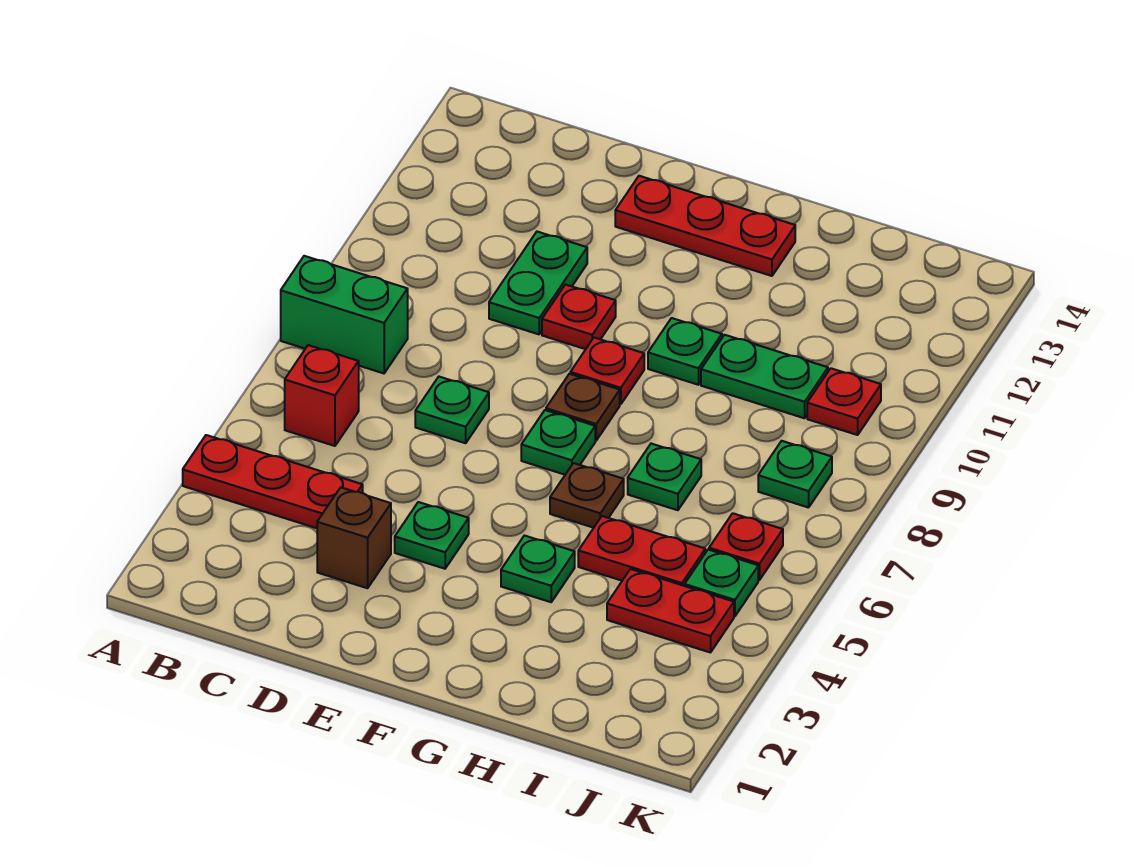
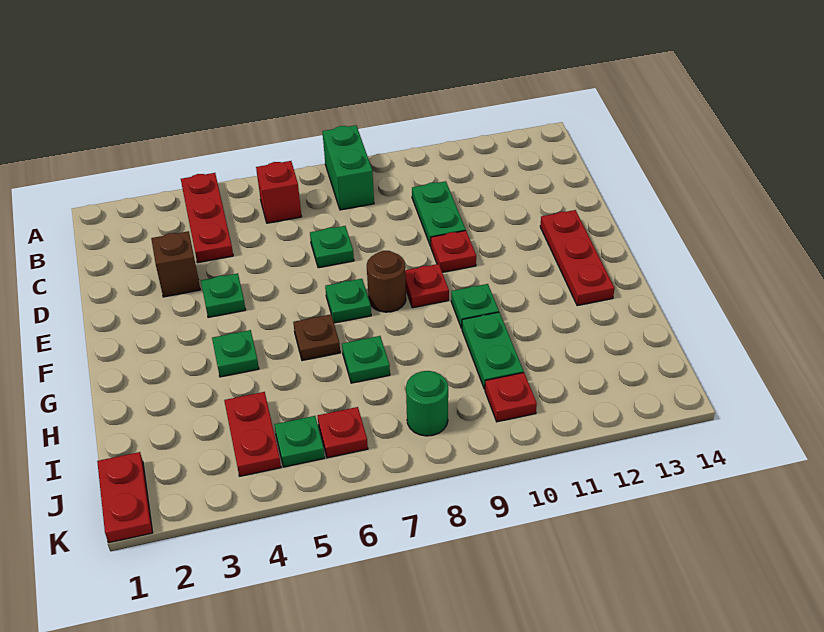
green plate D10:D11 level 1 -> green plate C10:D10 level 1
brown plate F8 level 1 -> brown round brick F8 level 1
red plate H5:I5 level 1 -> red plate J1:K1 level 1
green plate J8 level 1 -> green round brick J8 level 1

